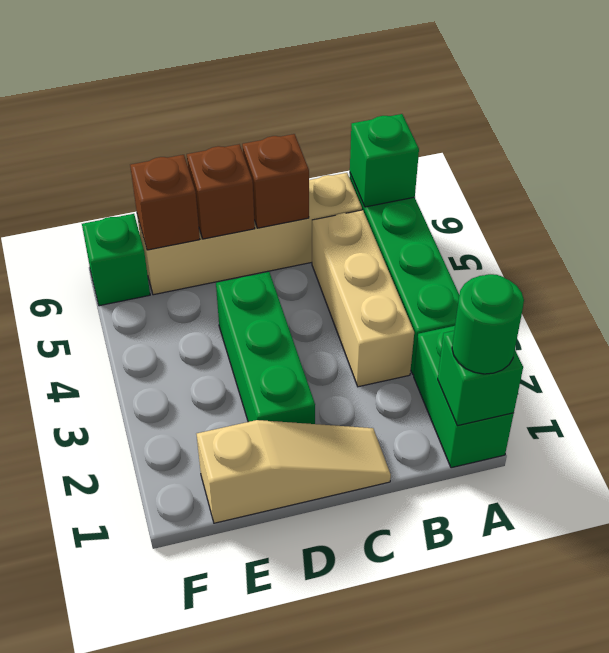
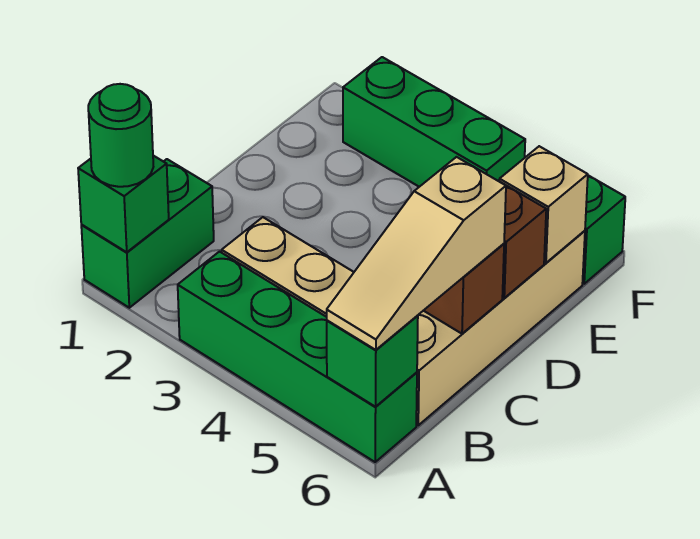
green brick A1:A2 level 1 -> green brick A1:B1 level 1
tan slope C1:E1 level 1 top E -> tan slope A6:C6 level 3 top C
green brick D2:D4 level 1 -> green brick F2:F4 level 1
brown brick E6 level 2 -> tan brick E6 level 2

